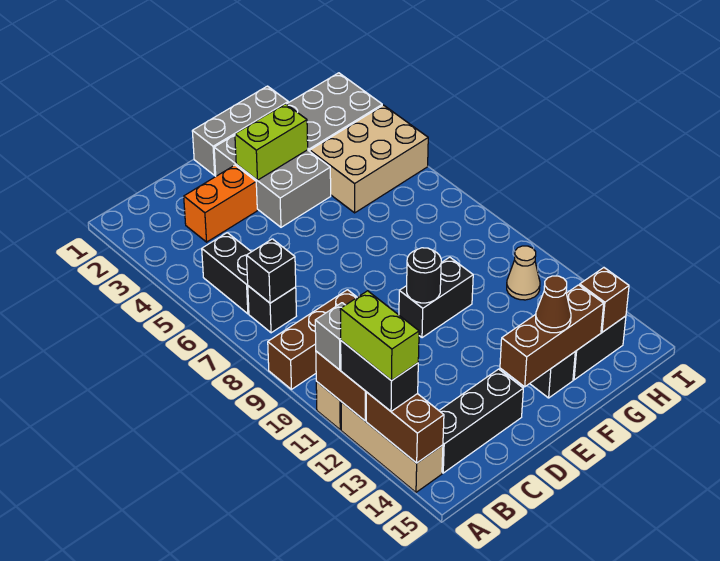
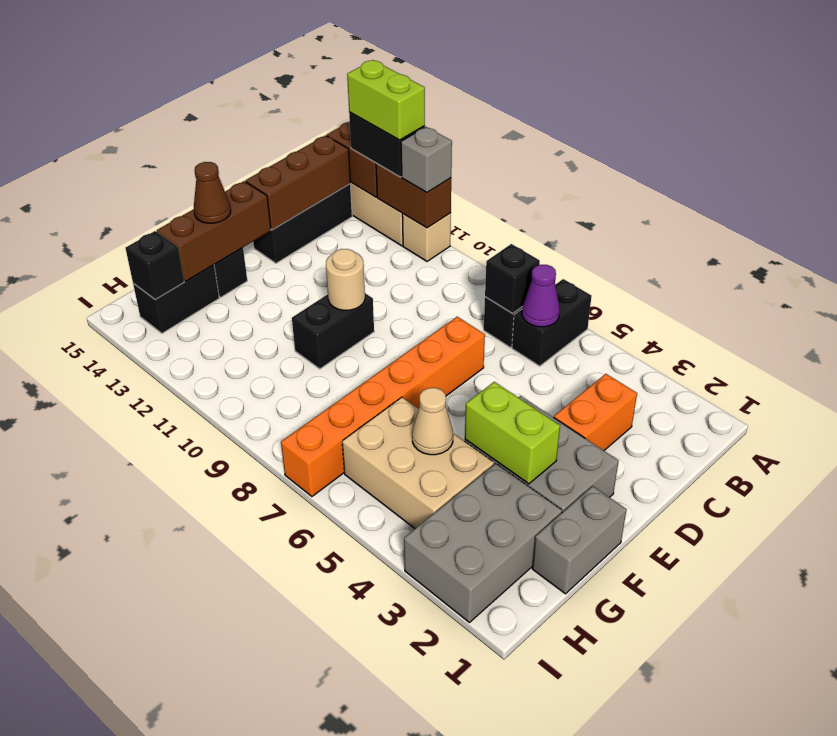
brown brick A9:C9 level 1 -> brown brick B14:D14 level 2
black brick B5:B6 level 1 -> black brick A6:B6 level 1
none -> purple cone B6 level 2
none -> orange brick D7:I7 level 1
grey brick E1:G1 level 1 -> grey brick F1:G1 level 1
lime brick E3:F3 level 2 -> lime brick F3:F4 level 2
black round brick E10 level 2 -> tan round brick E10 level 2
tan brick G4:I5 level 1 -> tan brick G4:H6 level 1
tan cone H11 level 1 -> tan cone G5 level 2
brown brick H14 level 2 -> black brick H14 level 2

